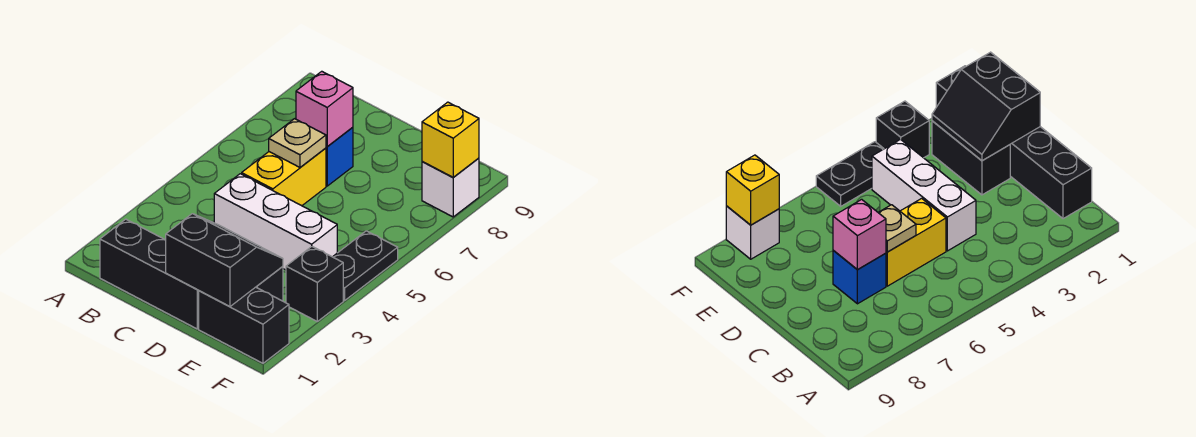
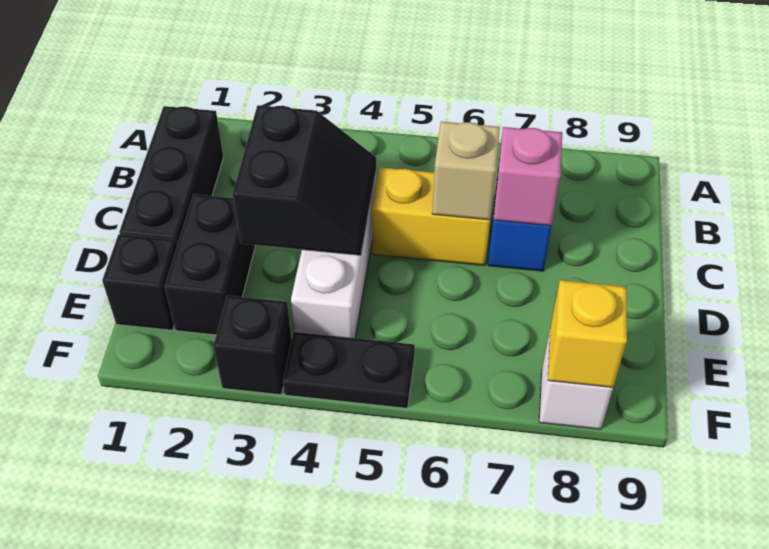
tan plate C6 level 2 -> tan brick C6 level 2
black slope D1:E2 level 2 top 1 -> black slope C3:D4 level 2 top 3
black brick E1:F1 level 1 -> black brick E1 level 1

